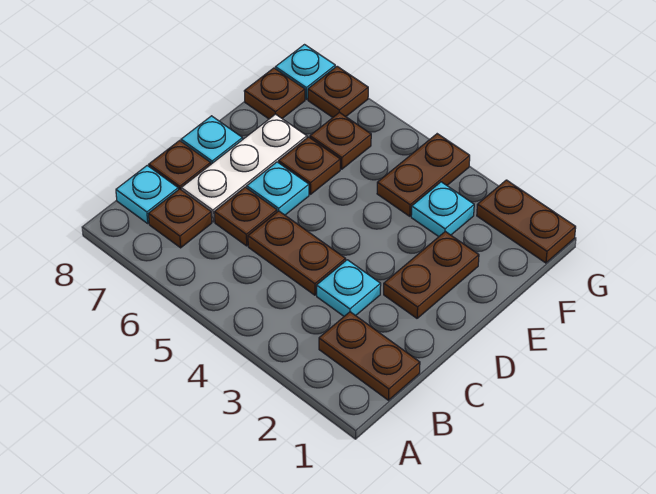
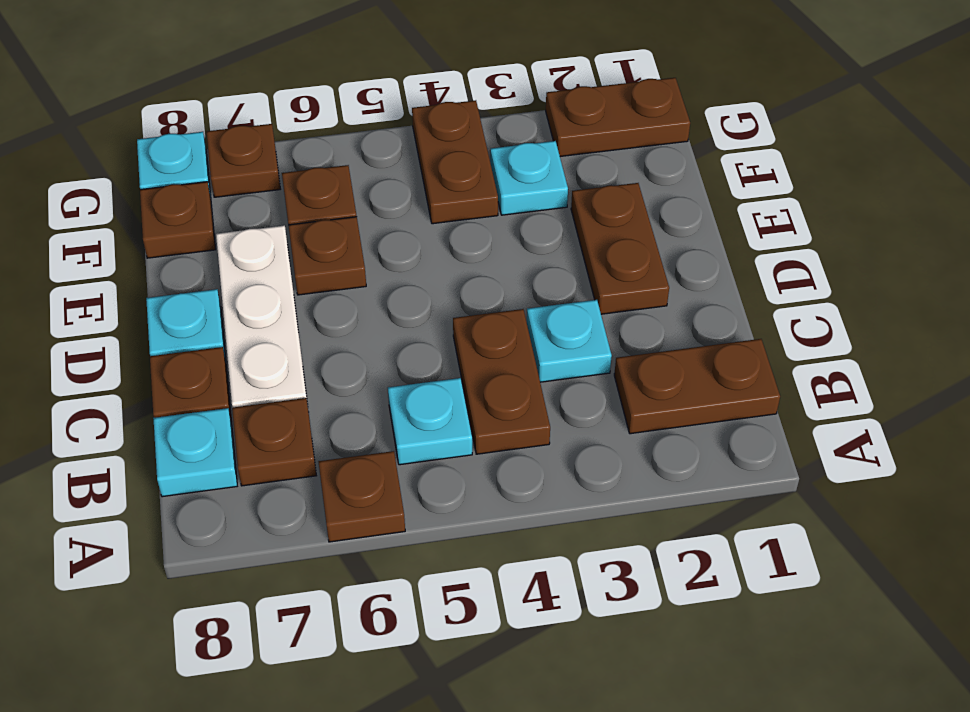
brown plate C4:C5 level 1 -> brown plate B4:C4 level 1
brown plate C6 level 1 -> brown plate A6 level 1
cyan plate D6 level 1 -> cyan plate B5 level 1

